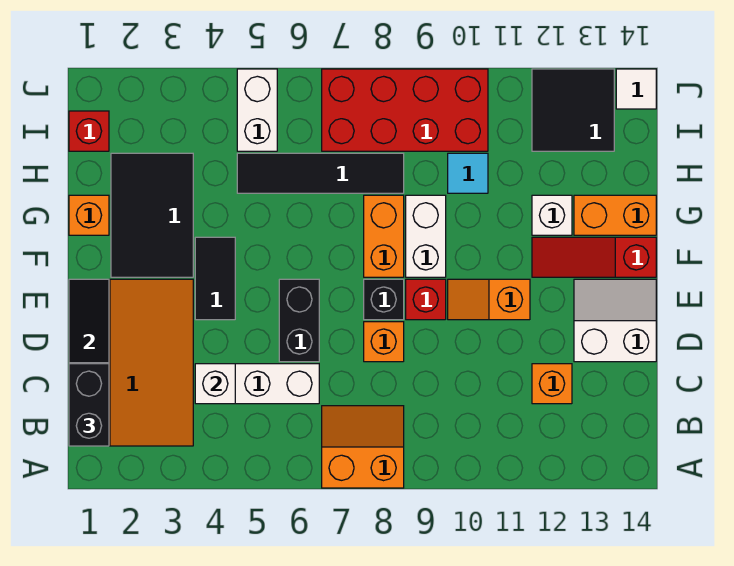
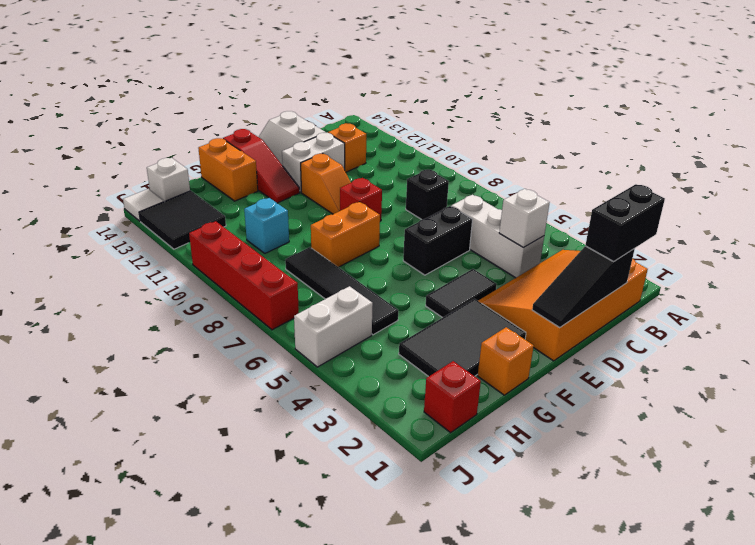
orange slope A7:B8 level 1 top A -> none
orange brick D8 level 1 -> none
black brick E8 level 1 -> black brick C8 level 1
white brick F9:G9 level 1 -> white brick D12:E12 level 1
white brick G12 level 1 -> white brick I14 level 1
cyan tile H10 level 1 -> cyan brick H10 level 1
red brick I7:J10 level 1 -> red brick J7:J10 level 1

